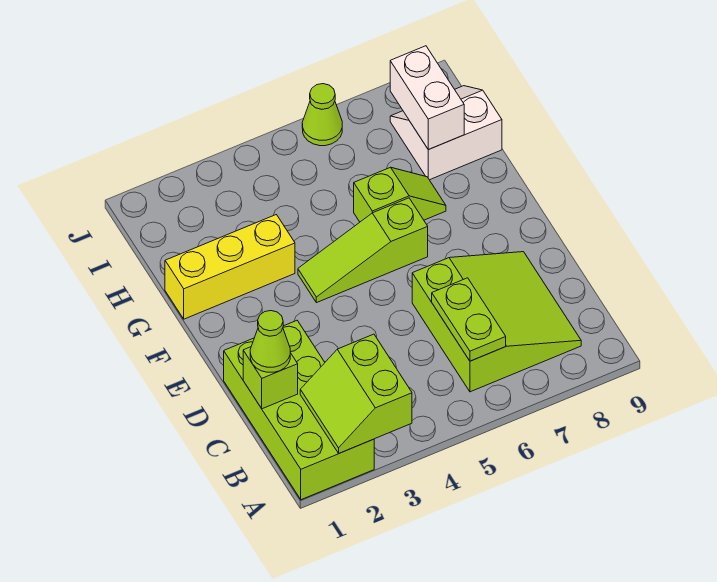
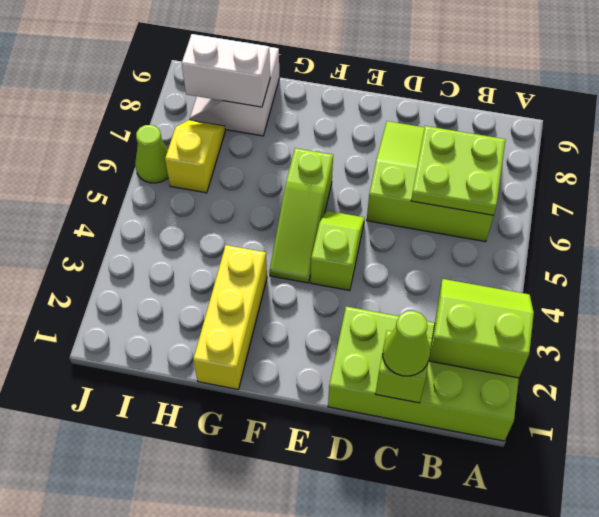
lime slope A2:B3 level 2 top 3 -> lime slope A2:B3 level 2 top 2
lime plate B6:C6 level 2 -> lime plate B6:C7 level 2
lime slope G6:G7 level 1 top 6 -> lime slope E4:E5 level 1 top 4
none -> yellow slope I6:I7 level 1 top 6

